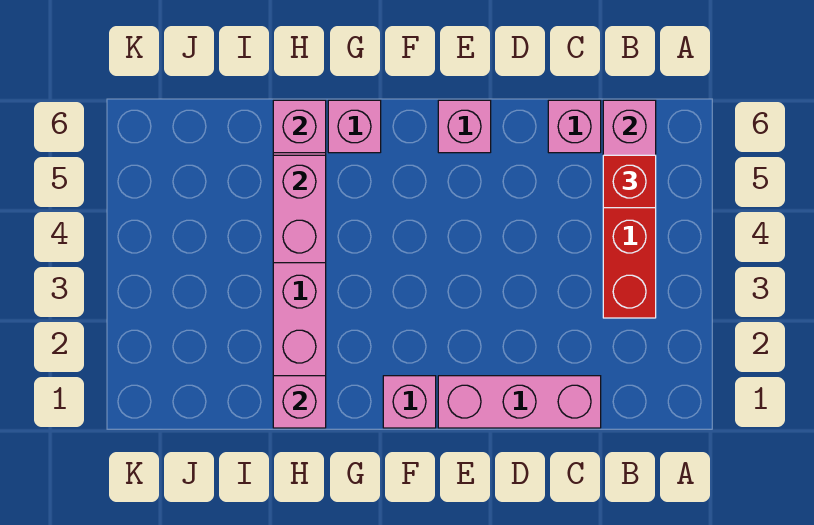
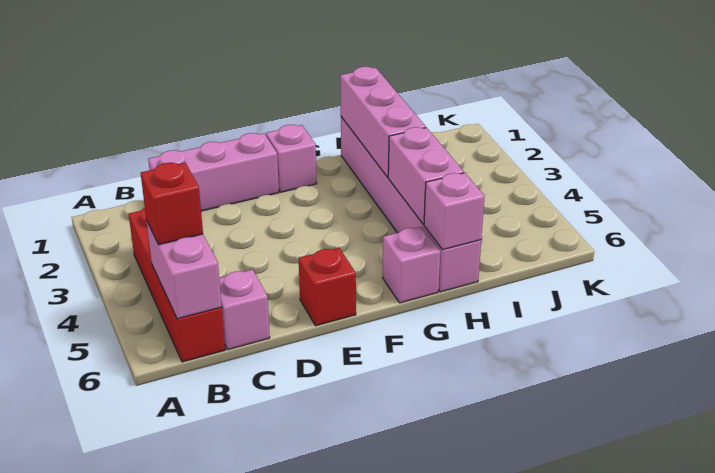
pink brick E6 level 1 -> red brick E6 level 1
pink brick H1 level 2 -> pink brick H1:H3 level 2

